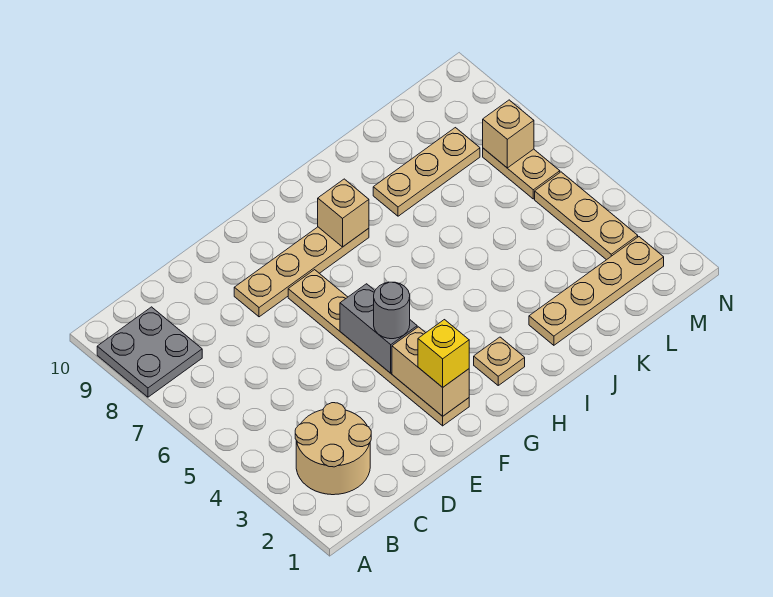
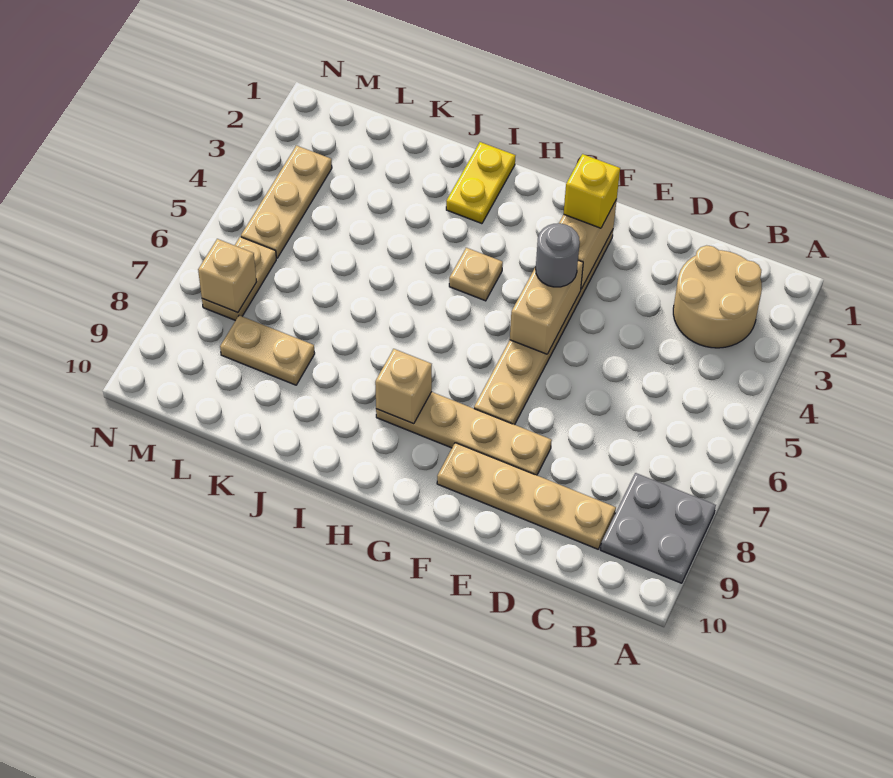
grey brick F4:F5 level 2 -> tan brick F4:F5 level 2
tan plate H2 level 1 -> tan plate H4 level 1
none -> yellow plate I1:I2 level 1
tan plate J2:M2 level 1 -> tan plate C9:F9 level 1
tan plate J8:L8 level 1 -> tan plate K8:L8 level 1

